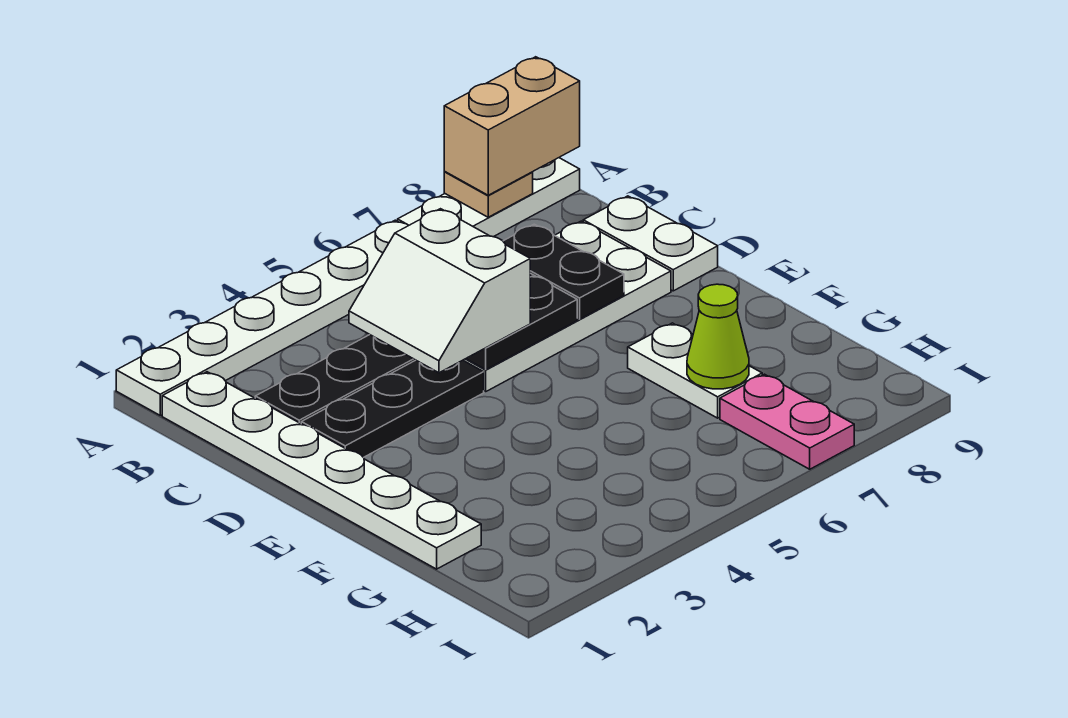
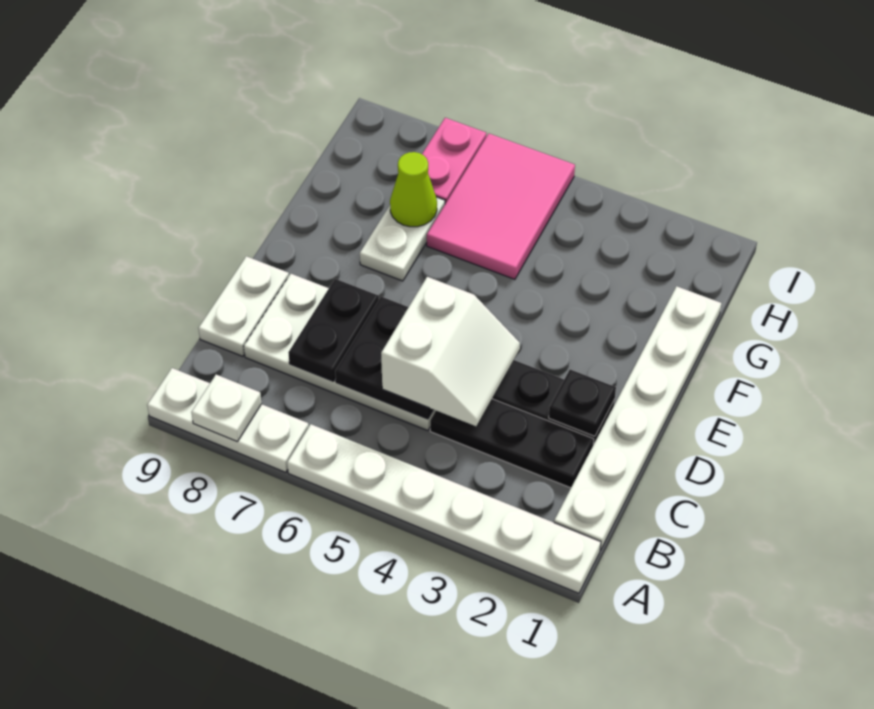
tan plate A8 level 2 -> white plate A8 level 2
tan brick A8:A9 level 3 -> none
none -> black plate D2 level 2
none -> pink tile G5:I6 level 1

